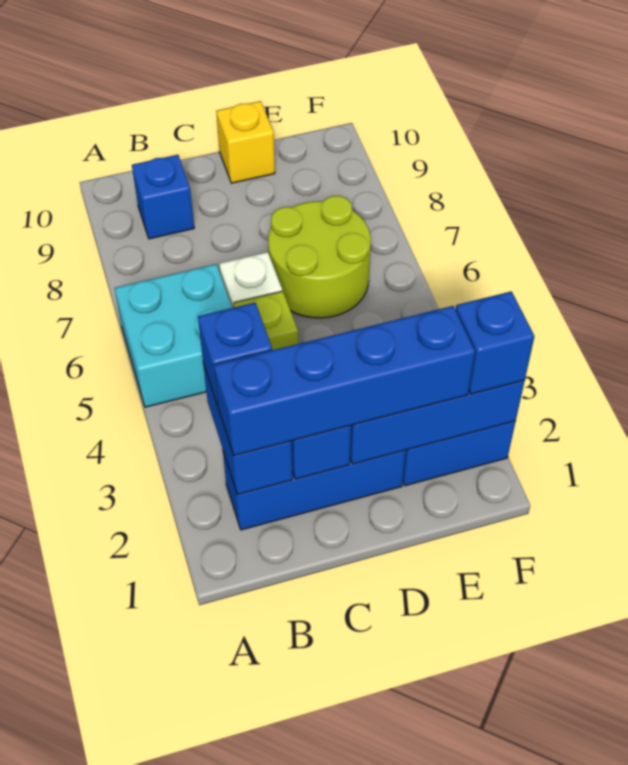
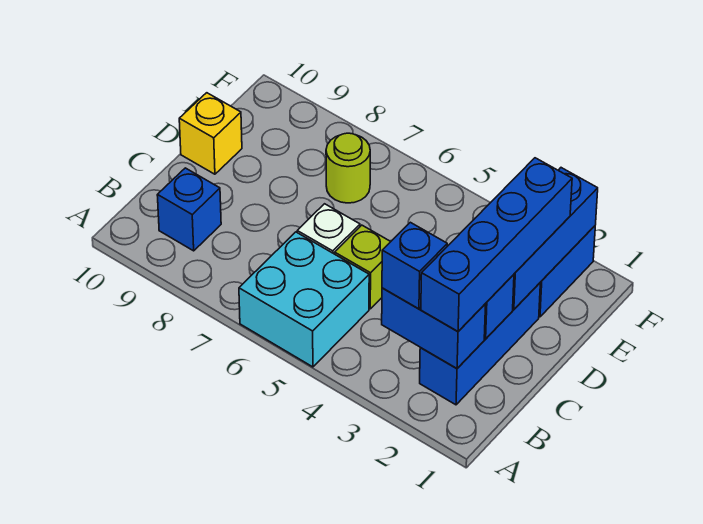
lime round brick D6:E7 level 1 -> lime round brick E7 level 1
blue brick F2 level 3 -> none

